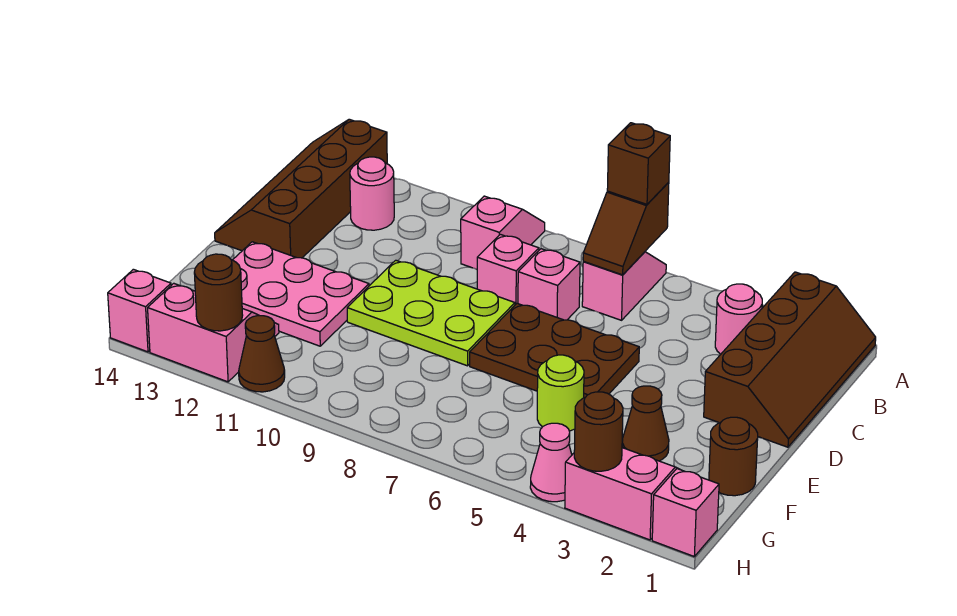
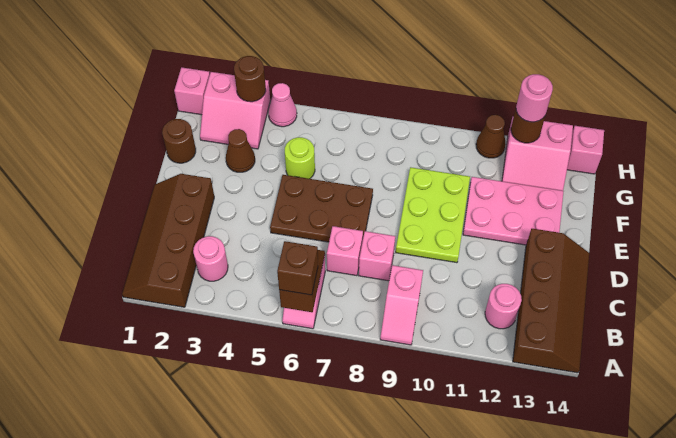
lime plate D8:E10 level 1 -> lime plate D9:F10 level 1
none -> pink round brick H12 level 3

